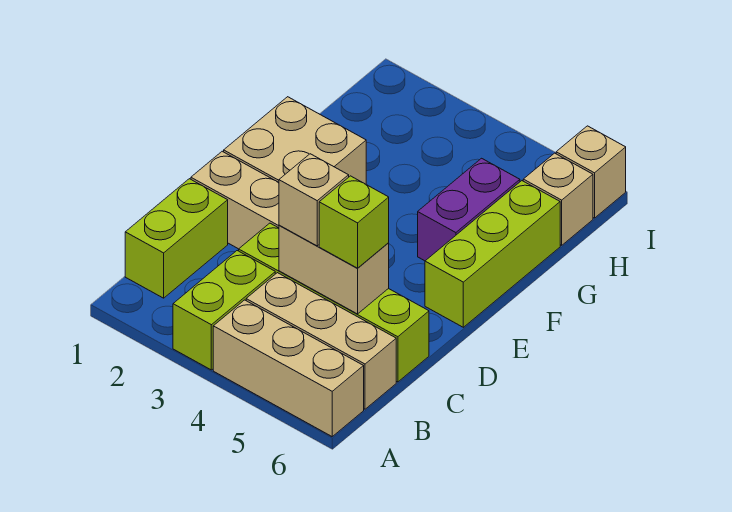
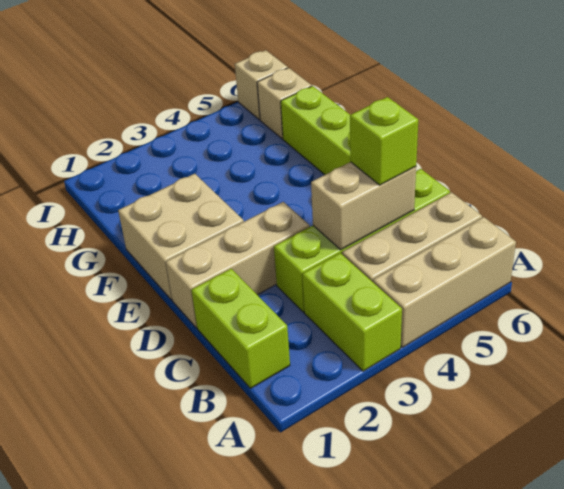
tan brick C4 level 3 -> none
purple brick F5:G5 level 1 -> none

